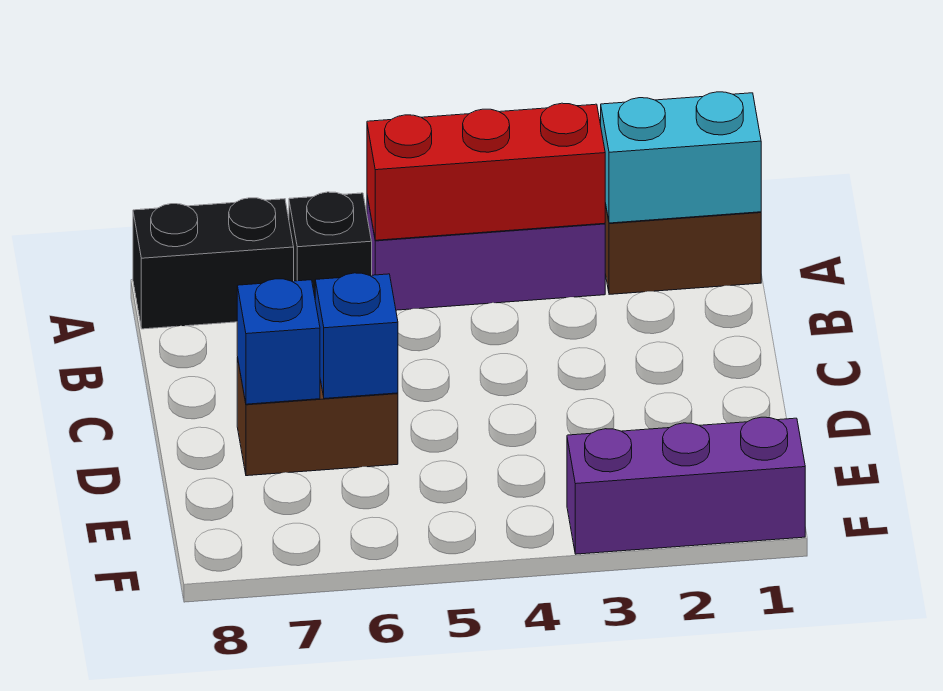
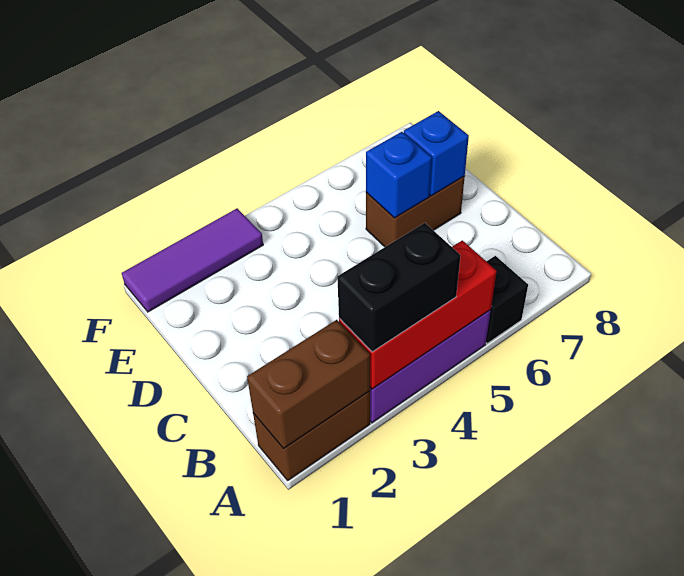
cyan brick A1:A2 level 2 -> brown brick A1:A2 level 2
black brick A7:A8 level 1 -> black brick A3:A4 level 3
purple brick F1:F3 level 1 -> purple tile F1:F3 level 1

